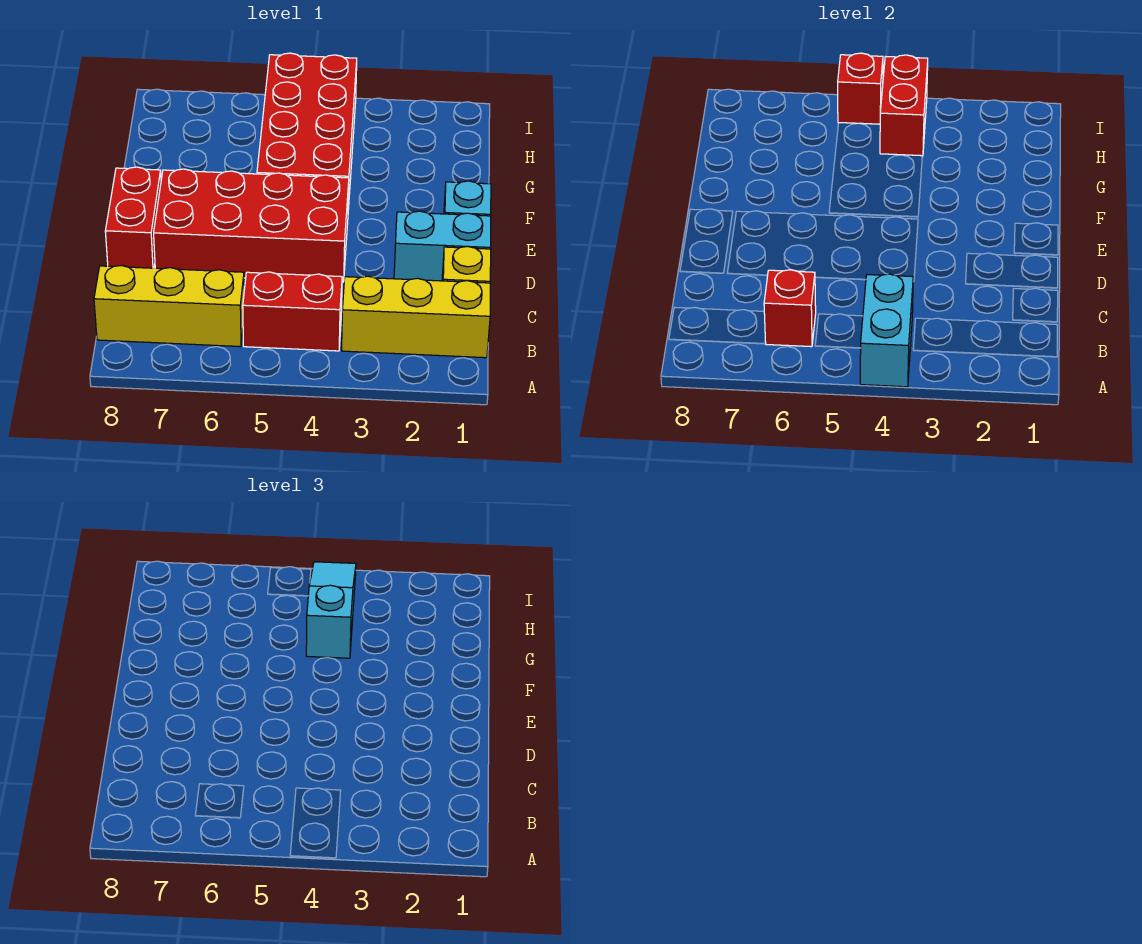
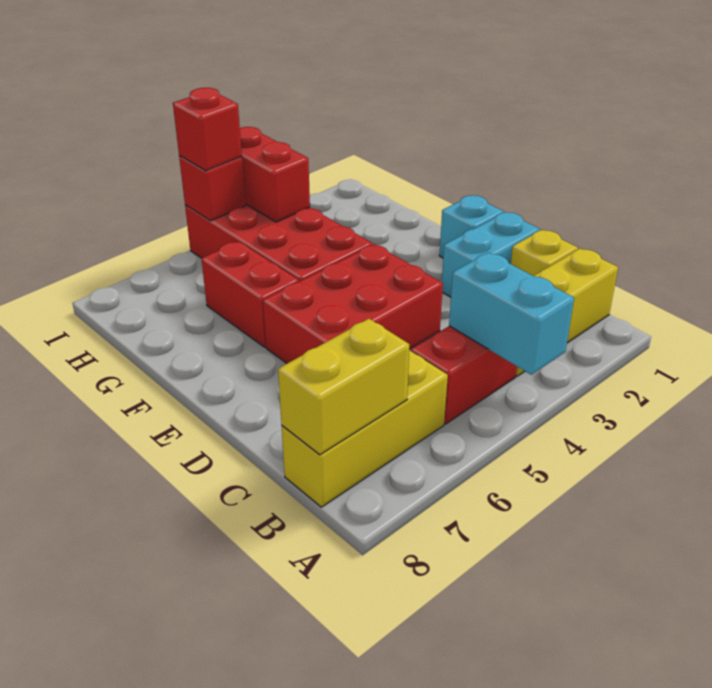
red brick B6 level 2 -> red brick I5 level 3
none -> yellow brick B7:B8 level 2
red brick D4:E7 level 1 -> red brick D4:E6 level 1
red brick D8:E8 level 1 -> red brick F6:G6 level 1
cyan slope G4:I4 level 3 top G -> none

